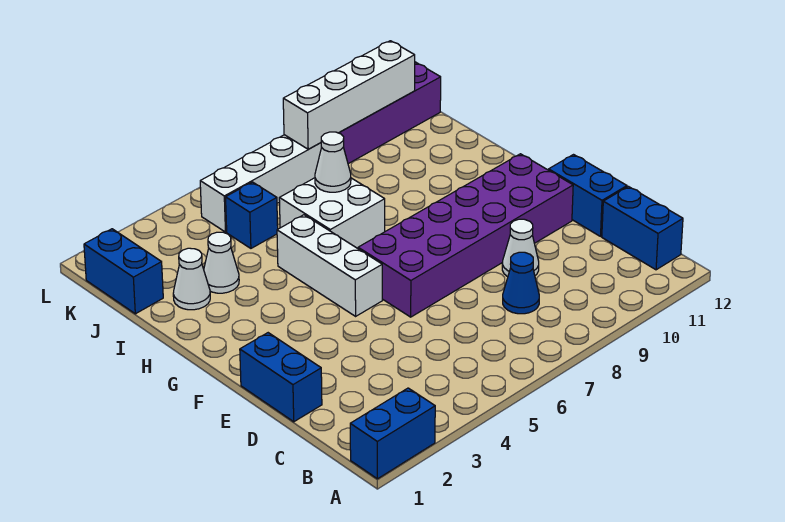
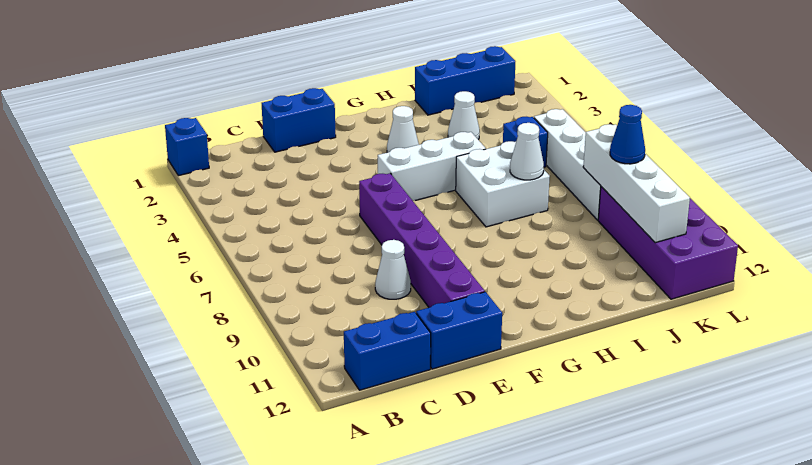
blue brick A1:A2 level 1 -> blue brick A1 level 1
blue cone C8 level 1 -> blue cone K9 level 3
purple brick E6:F11 level 1 -> purple brick E6:E11 level 1
white cone I2 level 1 -> white cone G3 level 1
blue brick J1:K1 level 1 -> blue brick I1:K1 level 1

